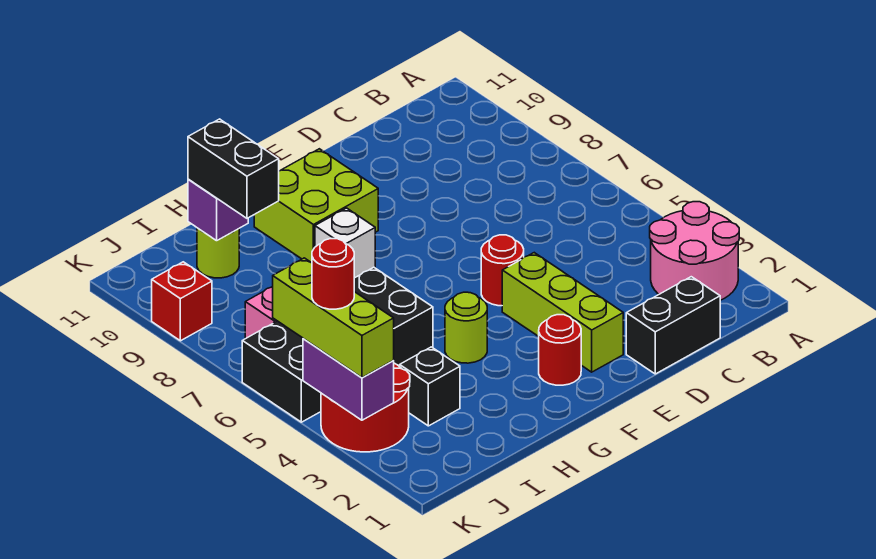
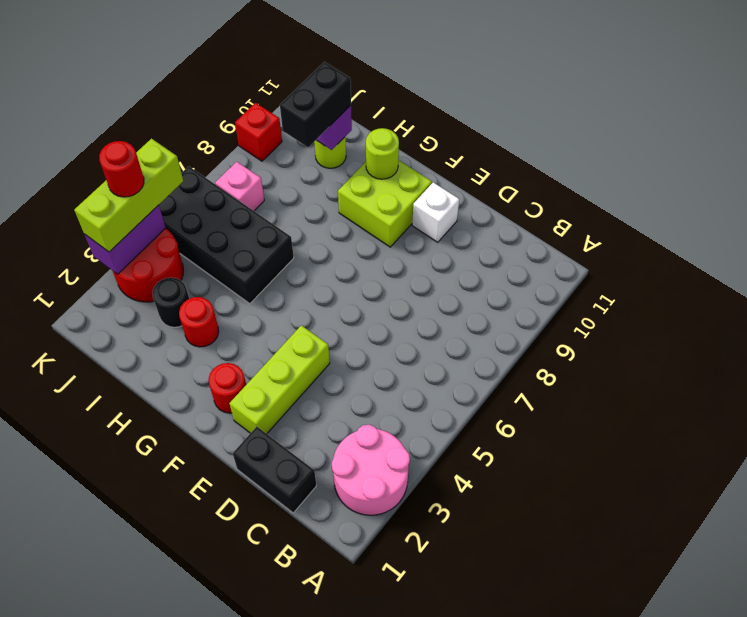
red round brick E5 level 1 -> red round brick H3 level 1
lime round brick G4 level 1 -> lime round brick G10 level 2
white brick G8 level 1 -> white brick E10 level 1
black brick I3 level 1 -> black round brick I3 level 1

